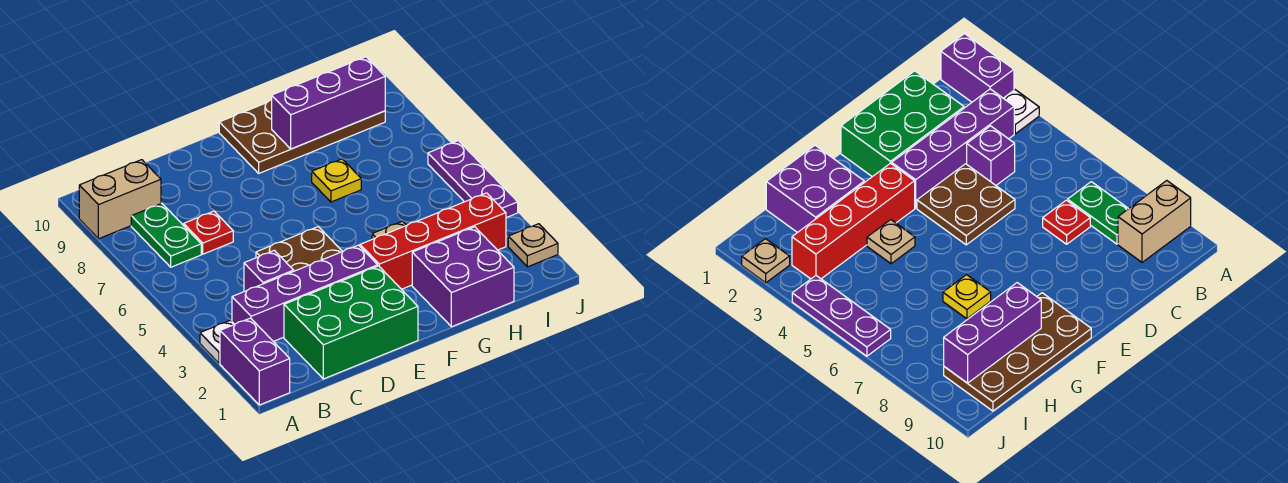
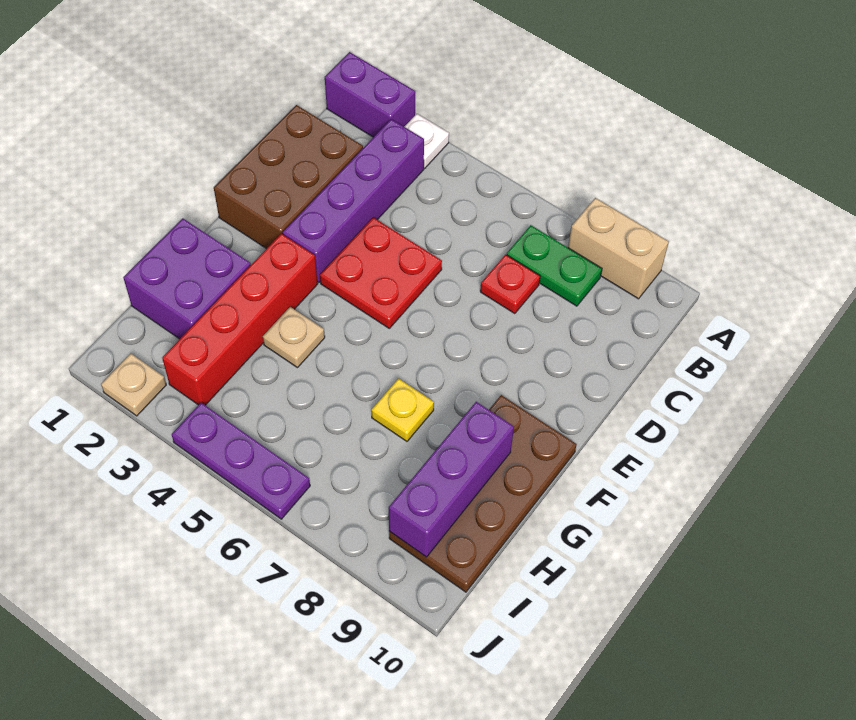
tan brick A9:B9 level 1 -> tan brick A8:A9 level 1
green brick C1:E2 level 1 -> brown brick C1:E2 level 1
purple brick C4 level 1 -> none
brown plate D4:E5 level 1 -> red plate D4:E5 level 1

